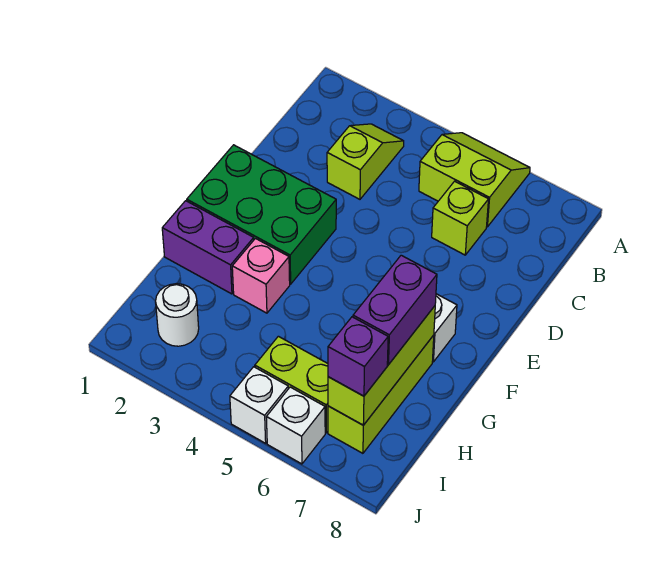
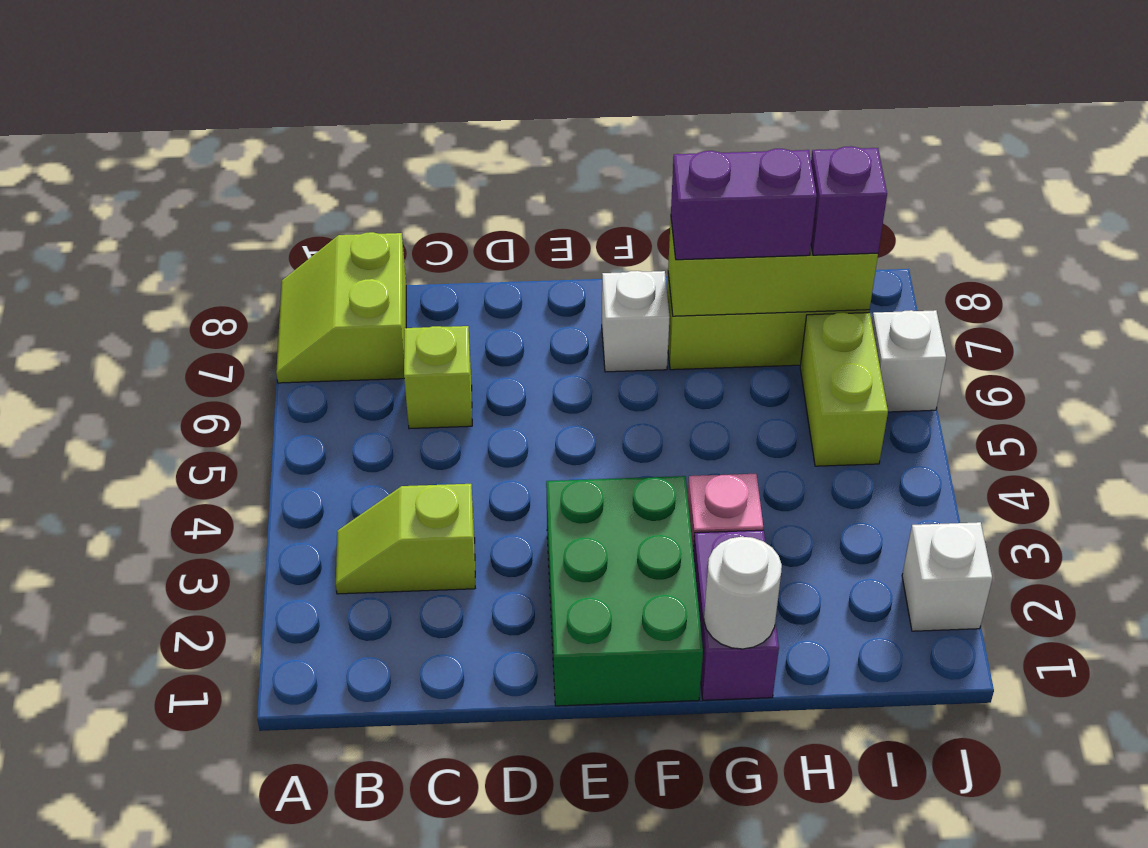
lime slope A5:B6 level 1 top B -> lime slope A7:B8 level 1 top B
white round brick I2 level 1 -> white round brick G1 level 2
white brick J5 level 1 -> white brick J2 level 1

